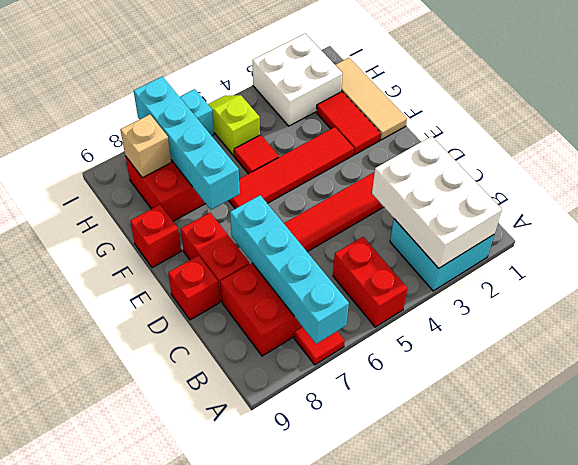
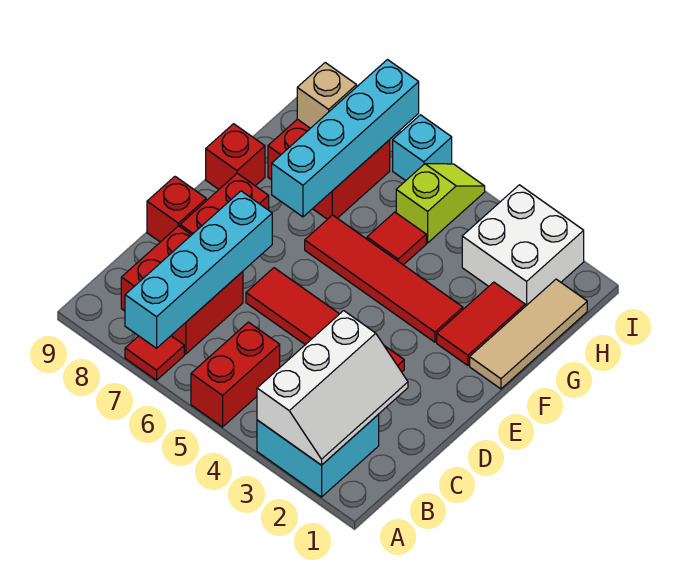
white brick A2:C3 level 2 -> white slope A2:C3 level 2 top 3

